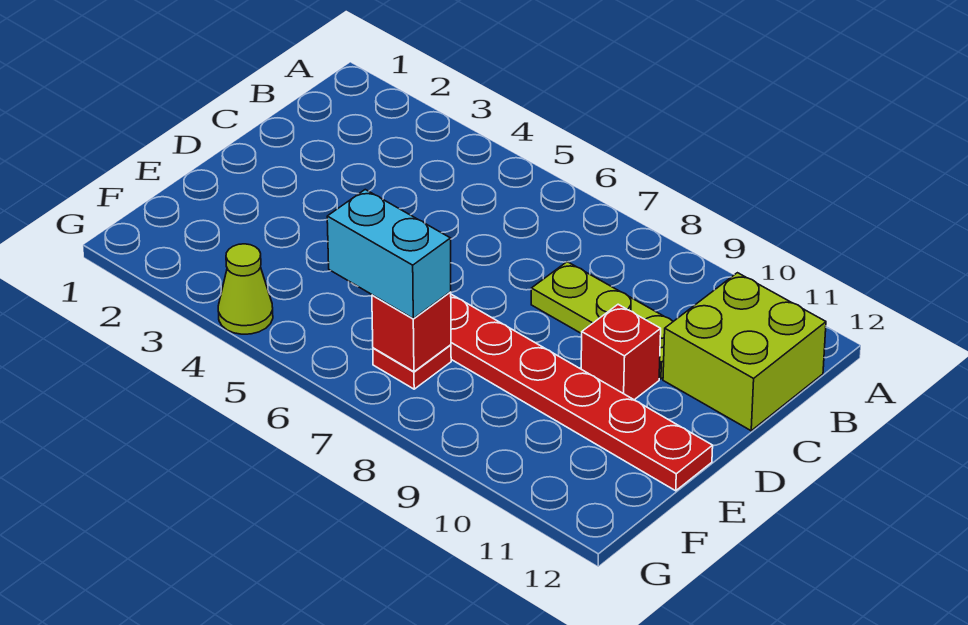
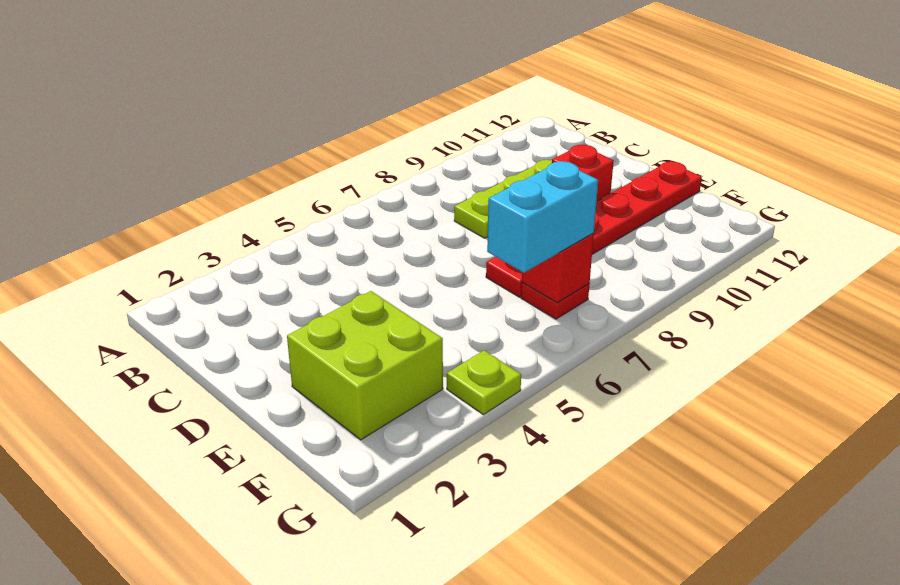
lime brick B11:C12 level 1 -> lime brick E2:F3 level 1
lime cone G4 level 1 -> lime plate G4 level 1

